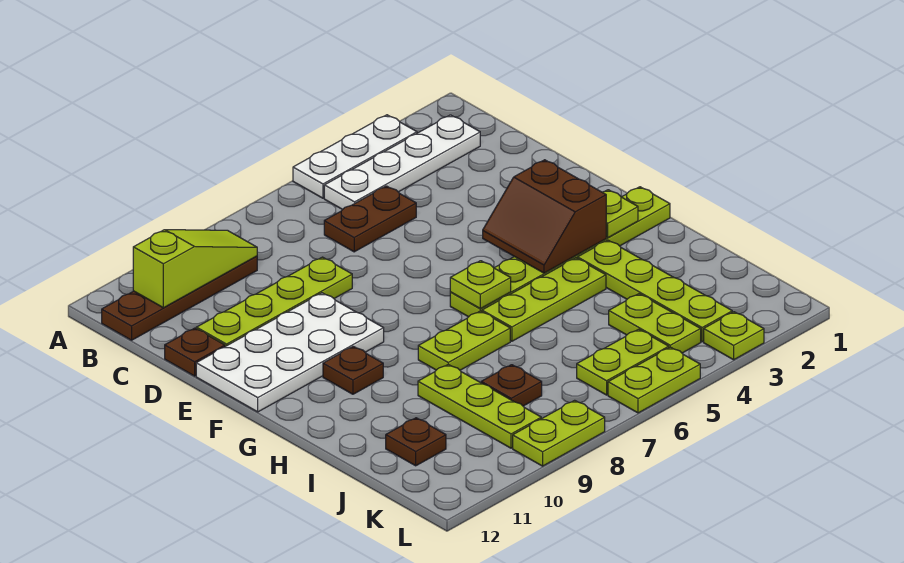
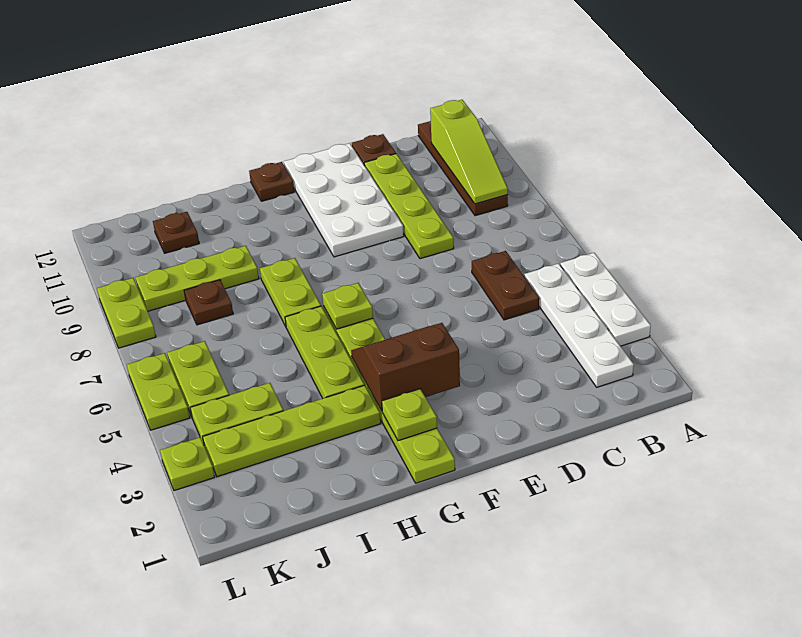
brown plate G10 level 1 -> brown plate G12 level 1

